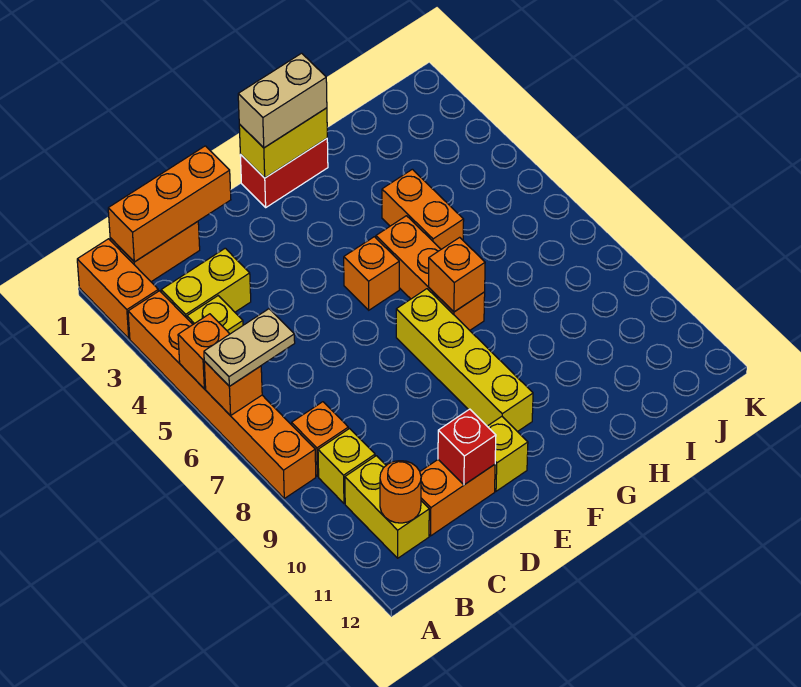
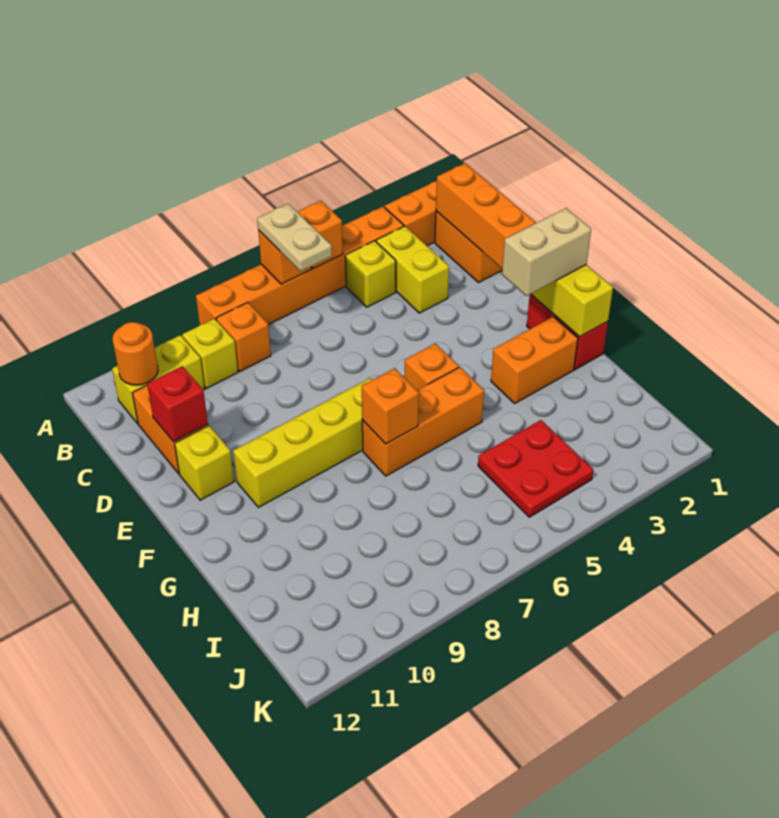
tan brick F1:G1 level 3 -> tan brick F1:F2 level 3
orange brick H4:H5 level 1 -> orange brick G2:G3 level 1
none -> red plate I4:J5 level 1

